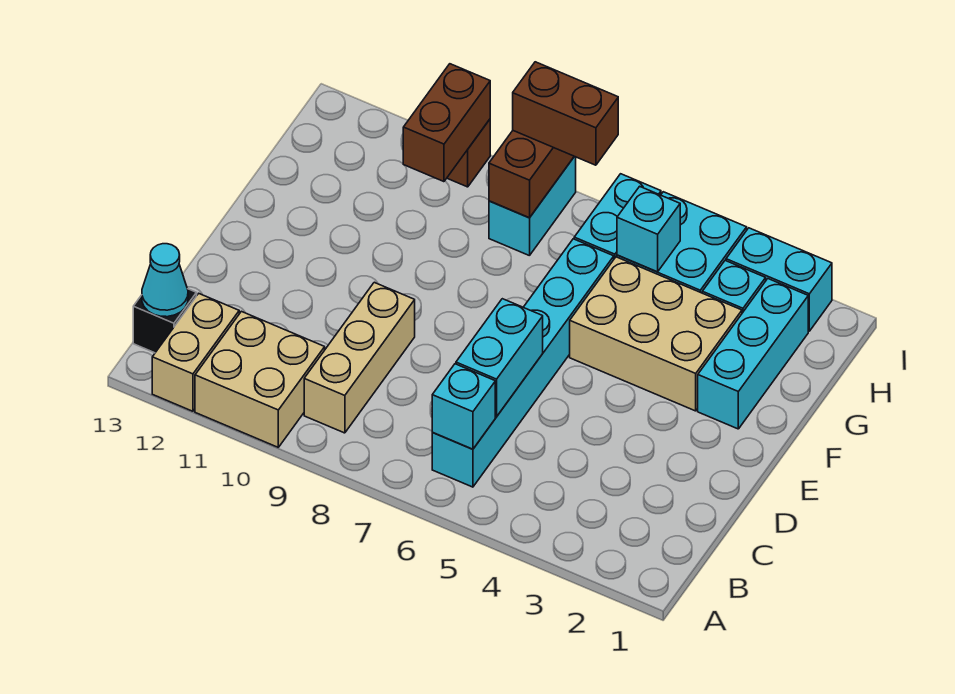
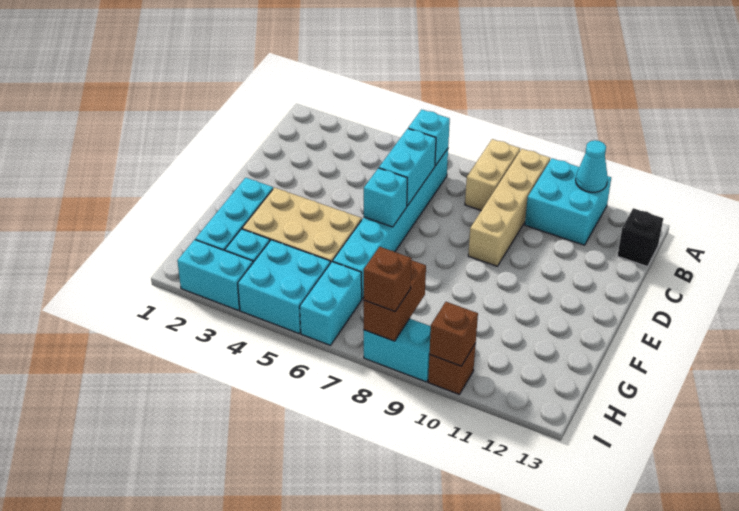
tan brick A10:B11 level 1 -> cyan brick A10:B11 level 1
tan brick A12:B12 level 1 -> tan brick A8:B8 level 1
tan brick B9:D9 level 1 -> tan brick A9:D9 level 1
cyan cone B13 level 2 -> cyan cone A11 level 2
cyan brick H5 level 2 -> cyan brick E6 level 2
cyan brick H8:I8 level 1 -> cyan brick I8:I9 level 1
brown brick H10:I10 level 2 -> brown brick I10 level 2
brown brick I7:I8 level 3 -> brown brick I8 level 3

